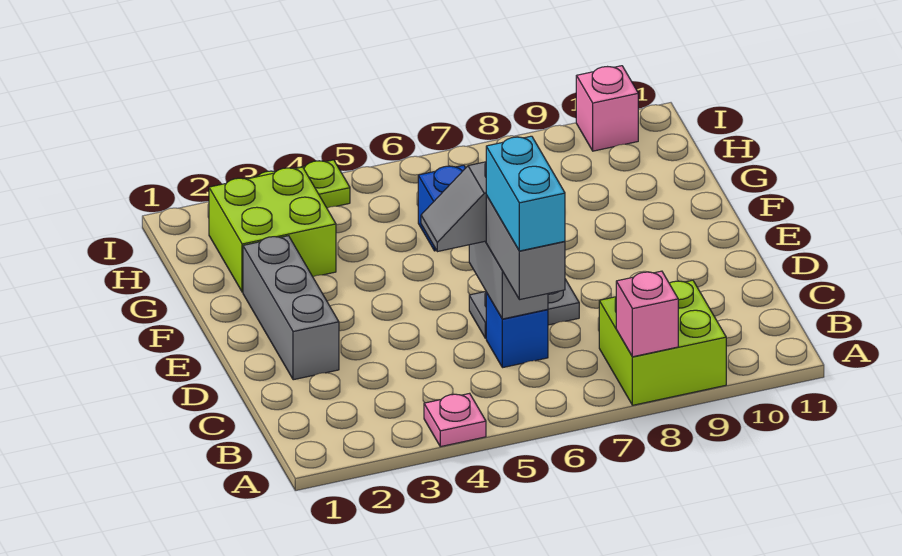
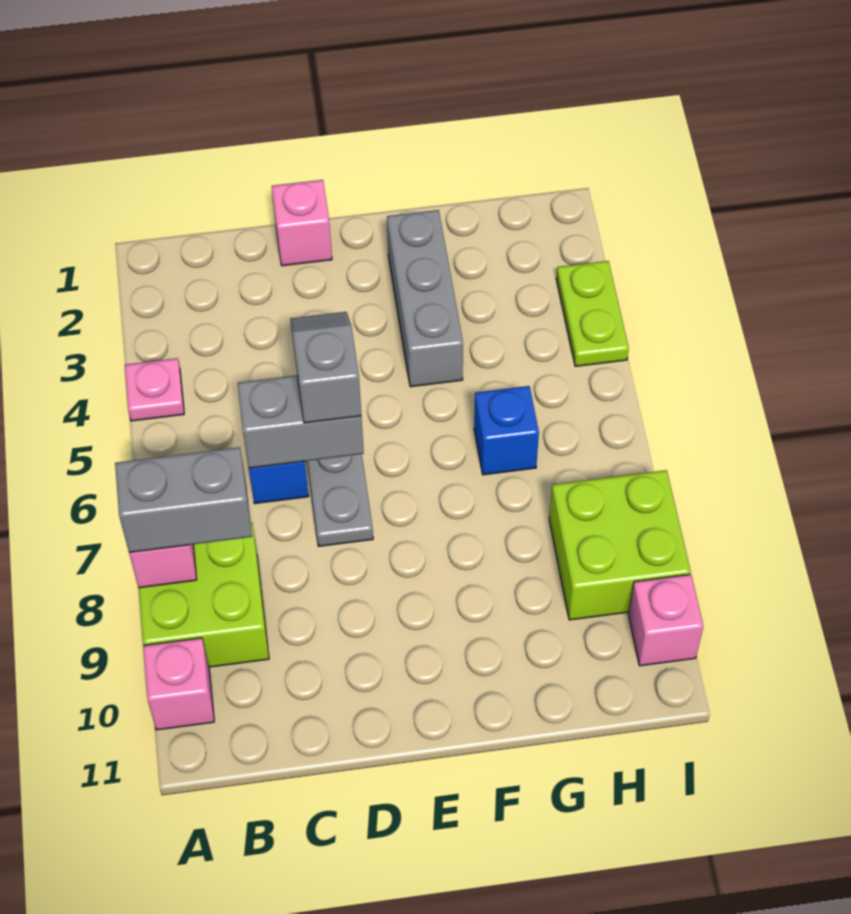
none -> pink brick A10 level 1
grey brick B6:C6 level 3 -> grey brick A8:B8 level 3
cyan brick B6:C6 level 4 -> none
none -> pink brick D1 level 1
grey brick D2:F2 level 1 -> grey brick F2:F4 level 1
lime brick G2:H3 level 1 -> lime brick H8:I9 level 1

